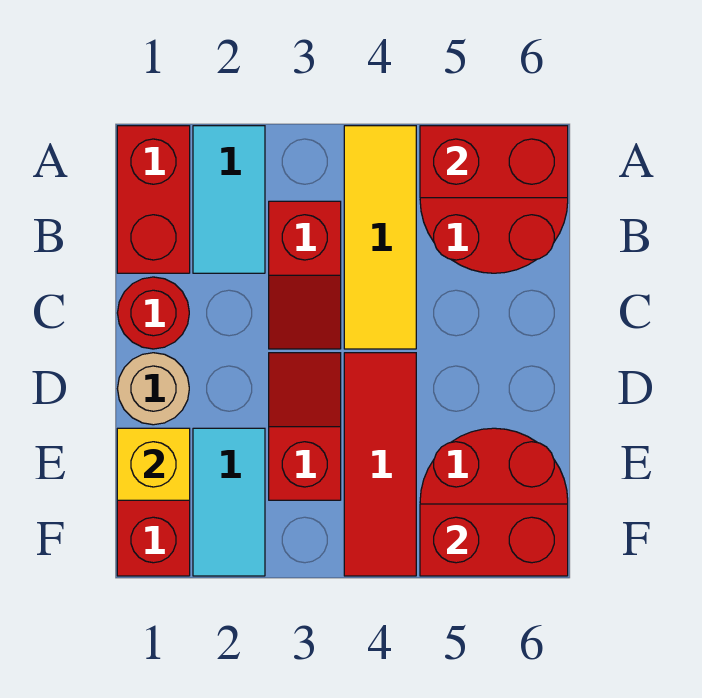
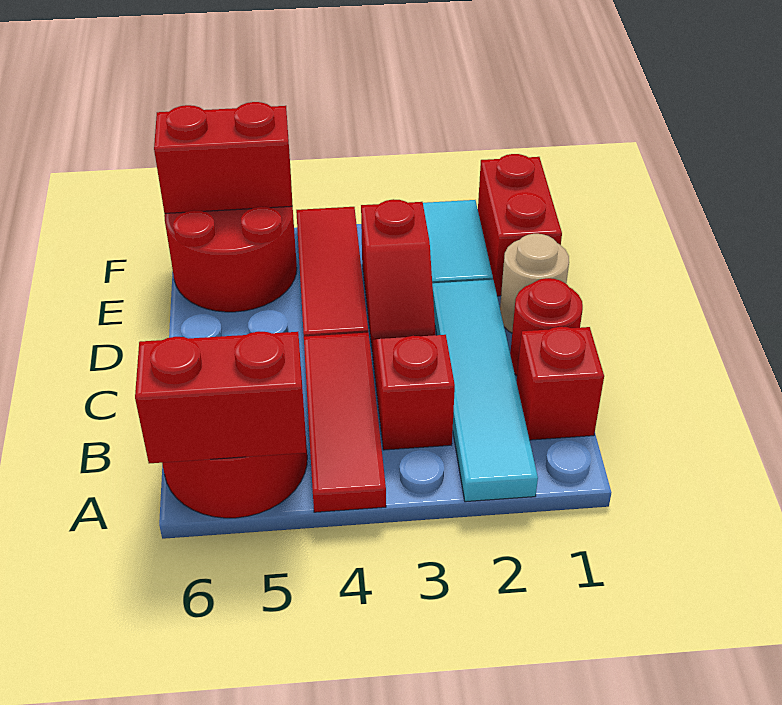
red brick A1:B1 level 1 -> red brick B1 level 1
cyan tile A2:B2 level 1 -> cyan tile A2:D2 level 1
yellow tile A4:C4 level 1 -> red tile A4:C4 level 1
yellow brick E1 level 2 -> none

